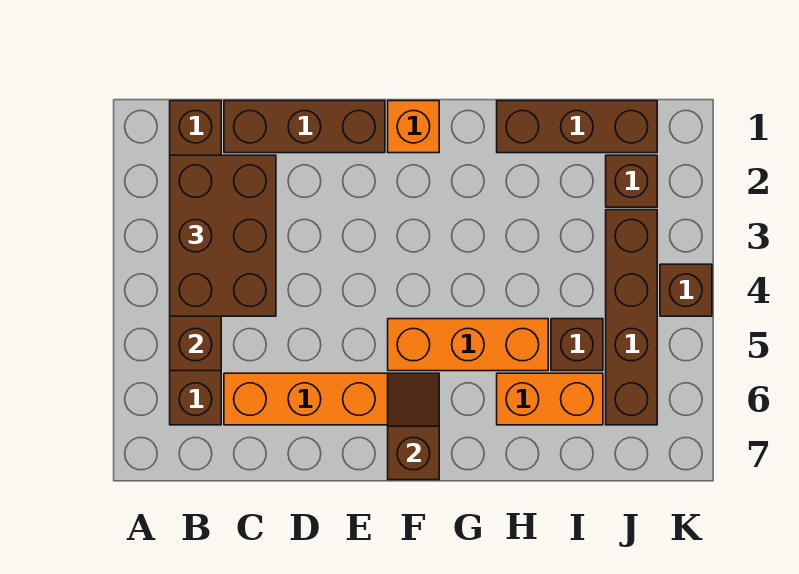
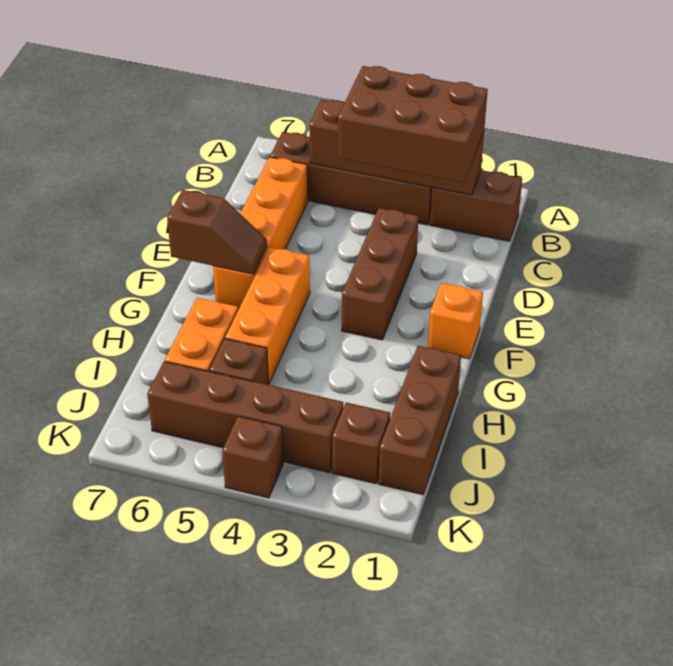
brown brick C1:E1 level 1 -> brown brick D3:F3 level 1

